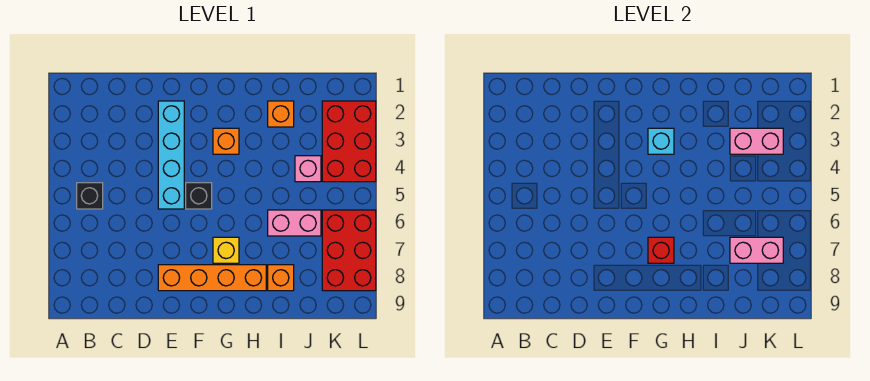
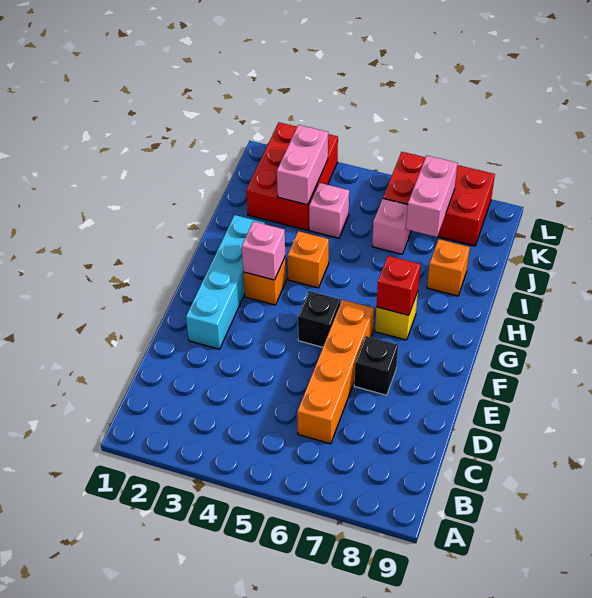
black brick B5 level 1 -> black brick E7 level 1
cyan brick E2:E5 level 1 -> cyan brick E2:H2 level 1
orange brick E8:H8 level 1 -> orange brick C6:F6 level 1
cyan brick G3 level 2 -> pink brick G3 level 2
orange brick I2 level 1 -> orange brick H4 level 1
pink brick I6:J6 level 1 -> pink brick J6 level 1
red brick K2:L4 level 1 -> red brick J2:L3 level 1

